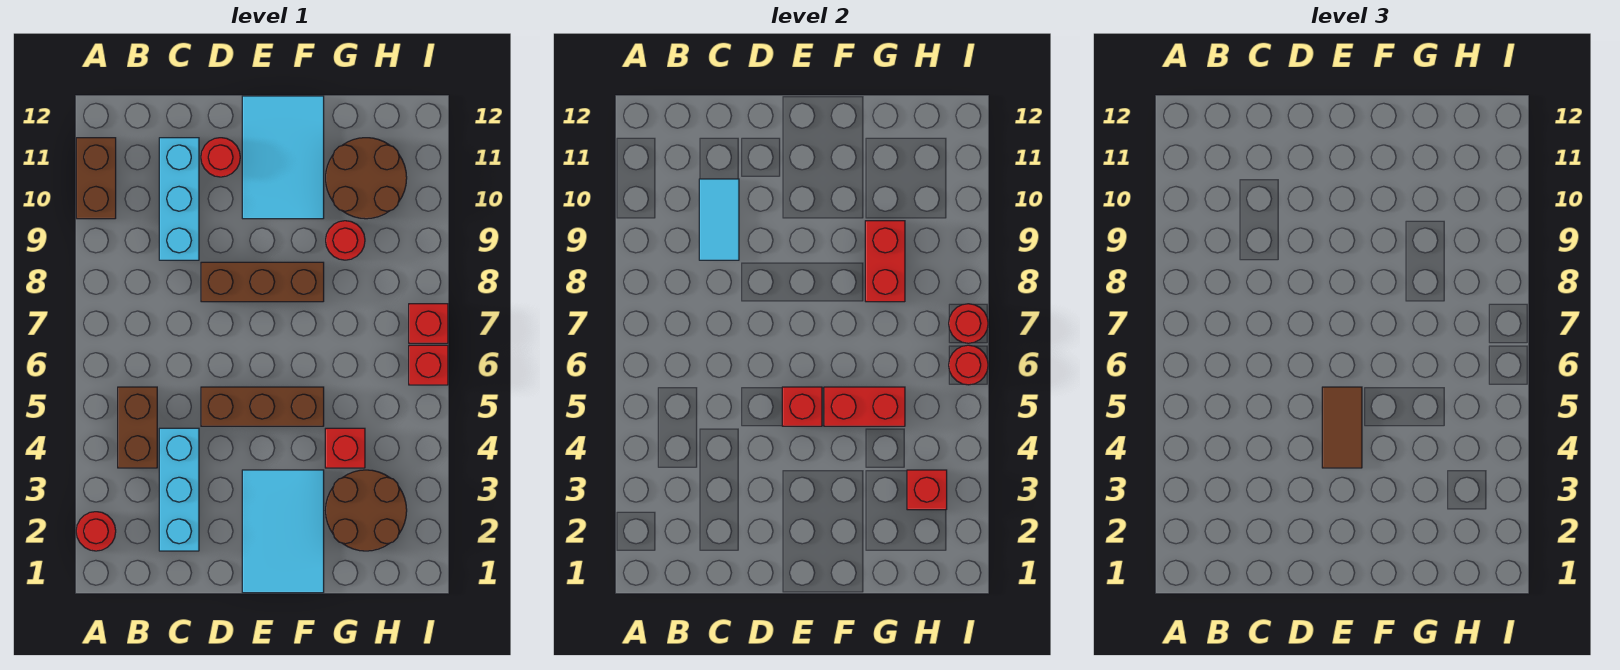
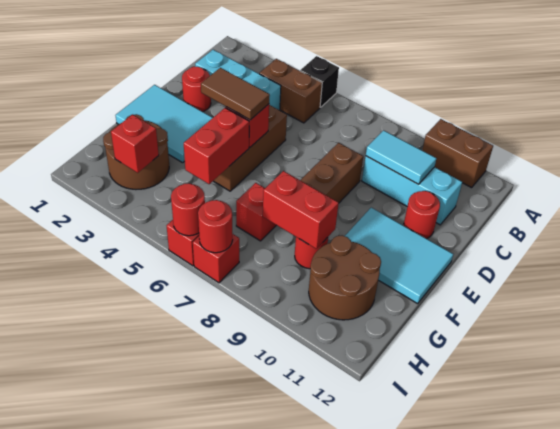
red round brick A2 level 1 -> red round brick D2 level 1
none -> black brick A5 level 1
red brick G4 level 1 -> red brick G7 level 1

